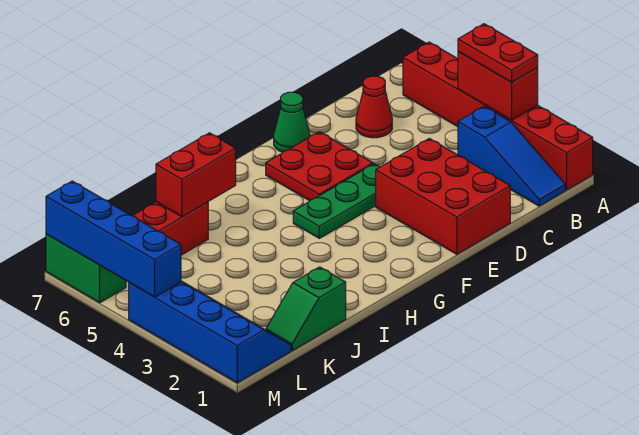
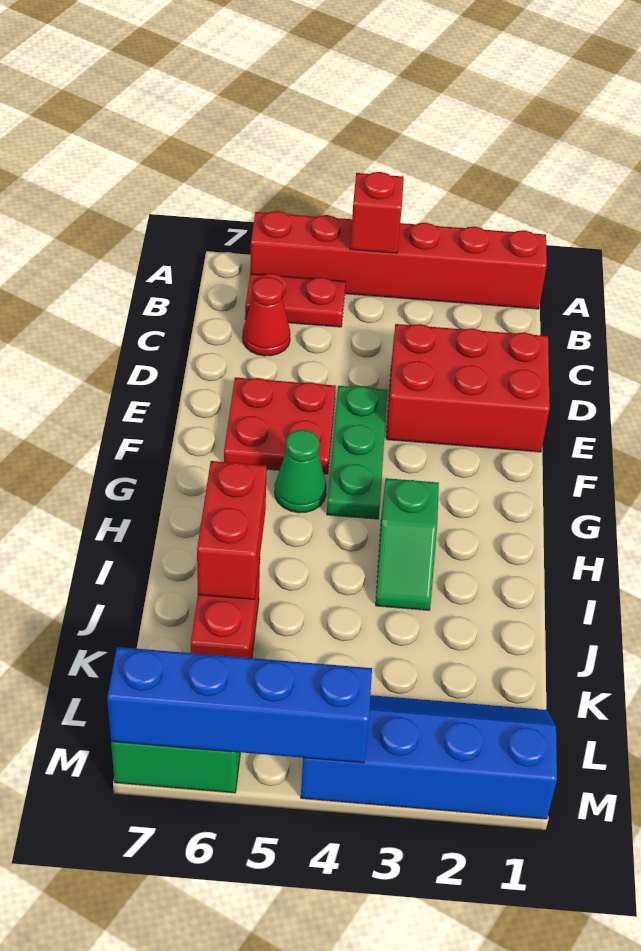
red brick A3:A4 level 2 -> red brick A4 level 2
red plate A3:A4 level 3 -> red plate B5:B6 level 1
blue slope B1:B3 level 1 top 3 -> none
green cone E7 level 1 -> green cone G5 level 1
green slope J1:K1 level 1 top J -> green slope H3:I3 level 1 top H

